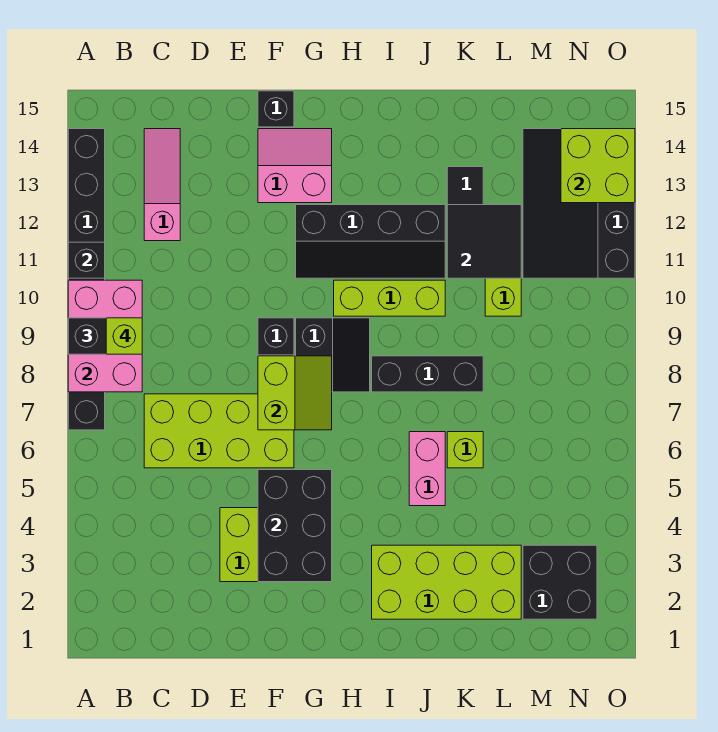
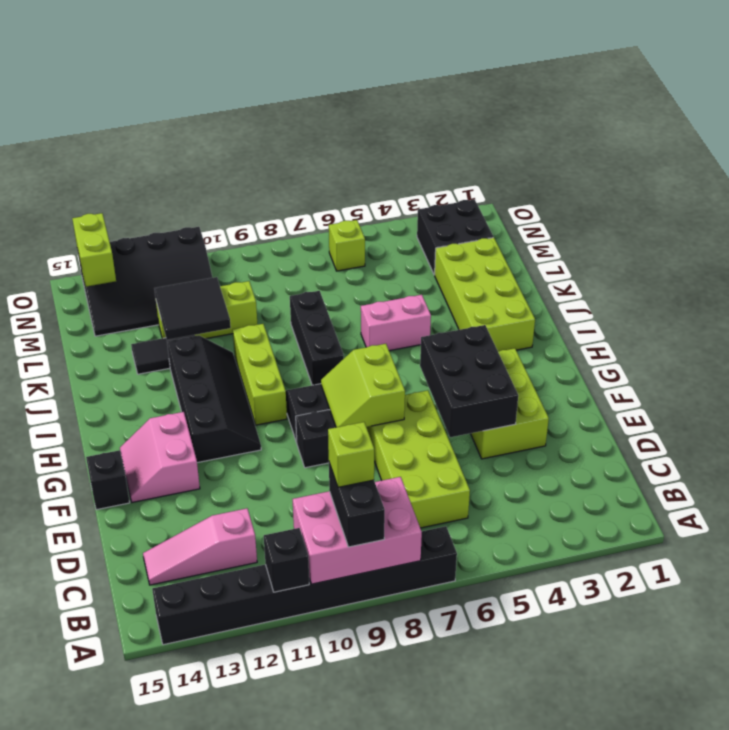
black brick F3:G5 level 2 -> black brick E4:G5 level 2
lime slope F7:G8 level 2 top F -> lime slope F7:G8 level 2 top 7
lime brick K6 level 1 -> lime brick N6 level 1
lime brick N13:O14 level 2 -> lime brick N14:O14 level 2

